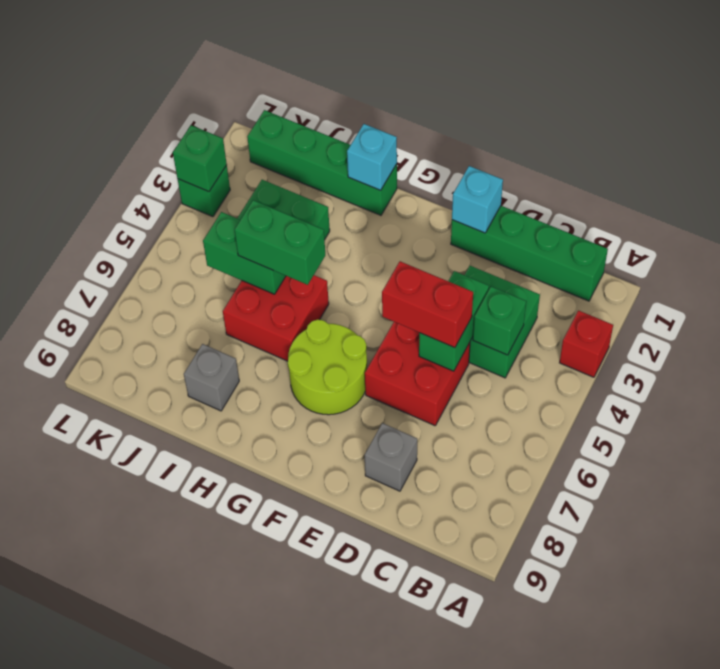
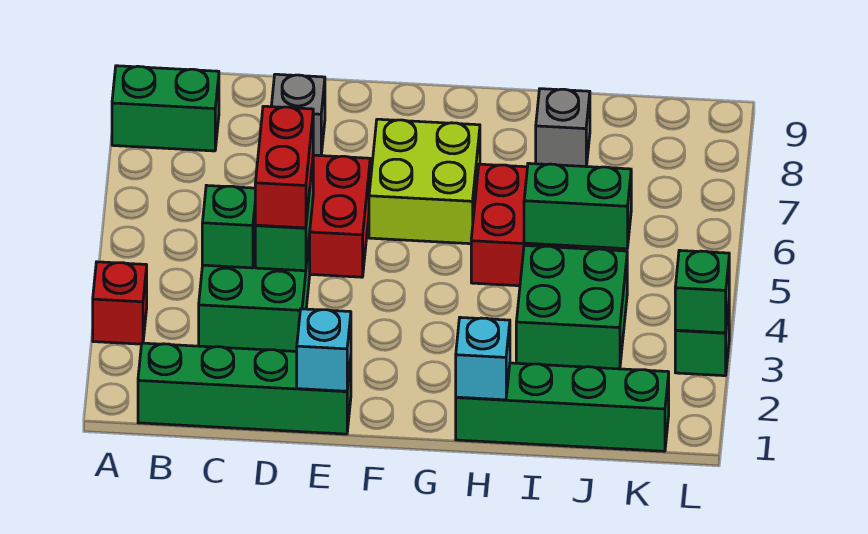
red brick D5:E5 level 3 -> red brick D4:D5 level 3
lime round brick F6:G7 level 1 -> lime brick F6:G7 level 1
green brick H5:I5 level 3 -> green brick A8:B8 level 1

